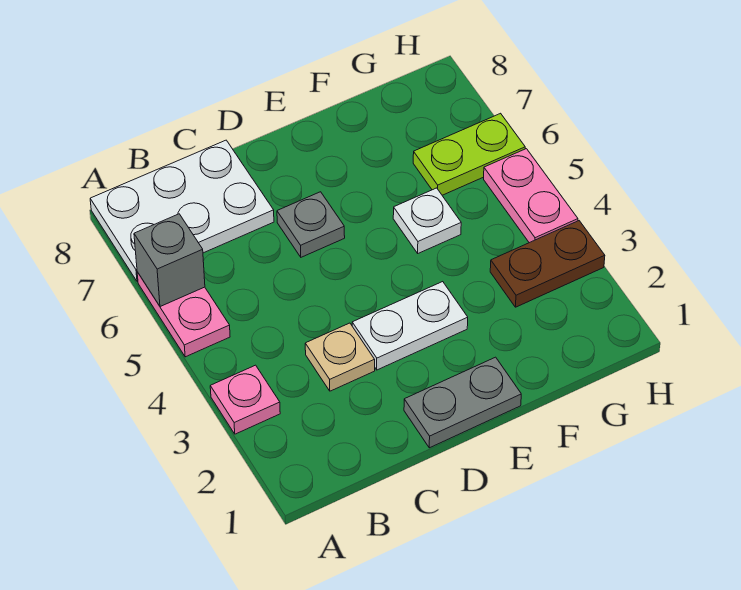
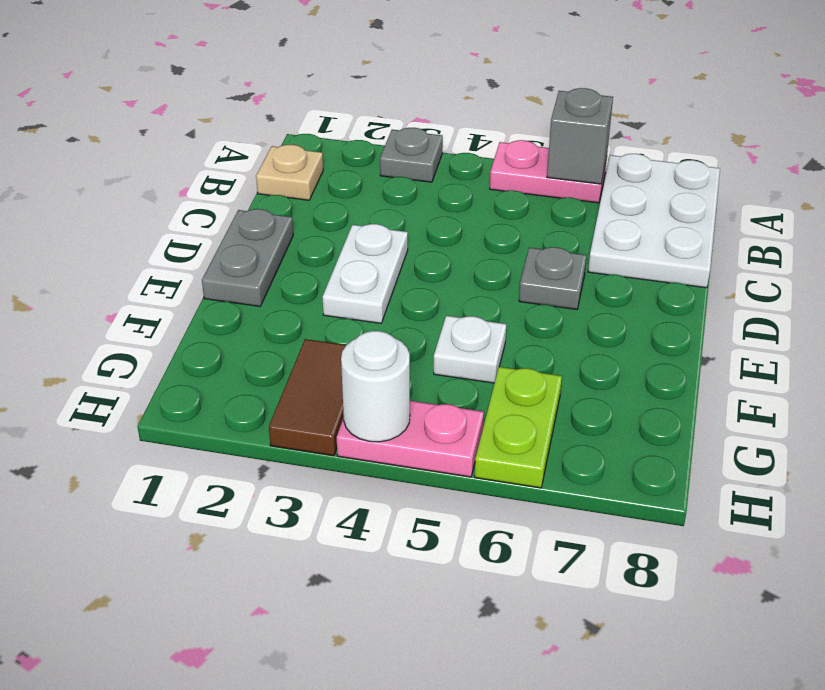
pink plate A3 level 1 -> grey plate A3 level 1
tan plate C3 level 1 -> tan plate B1 level 1
brown plate G3:H3 level 1 -> brown tile G3:H3 level 1
none -> white round brick H4 level 2

